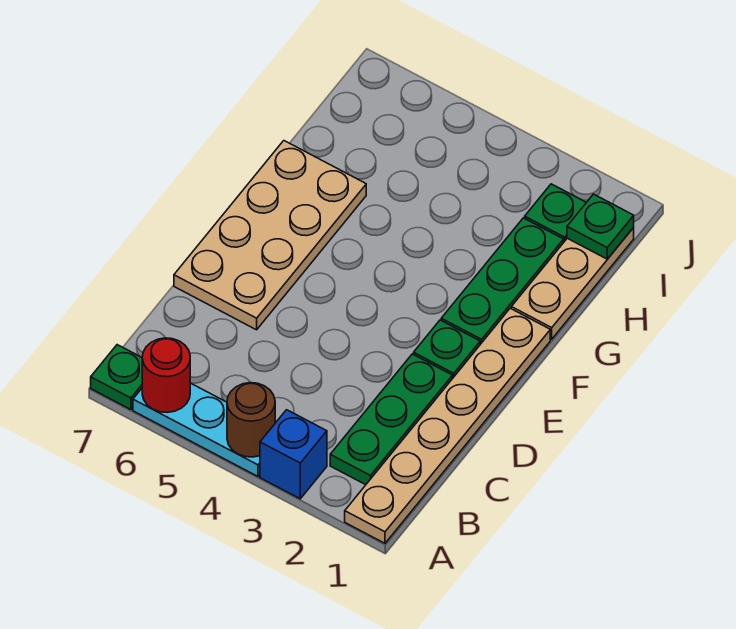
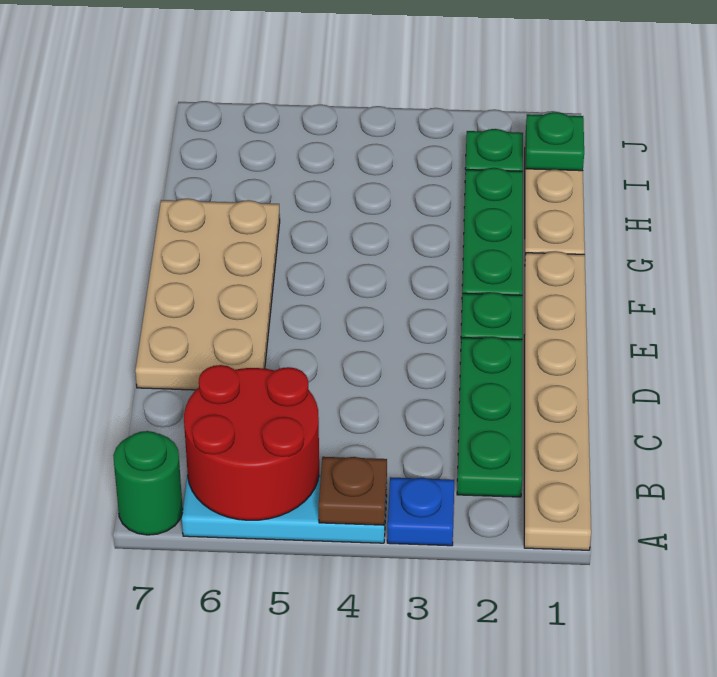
blue brick A3 level 1 -> blue plate A3 level 1
brown round brick A4 level 2 -> brown plate A4 level 2
red round brick A6 level 2 -> red round brick A5:B6 level 2
green plate A7 level 1 -> green round brick A7 level 1

